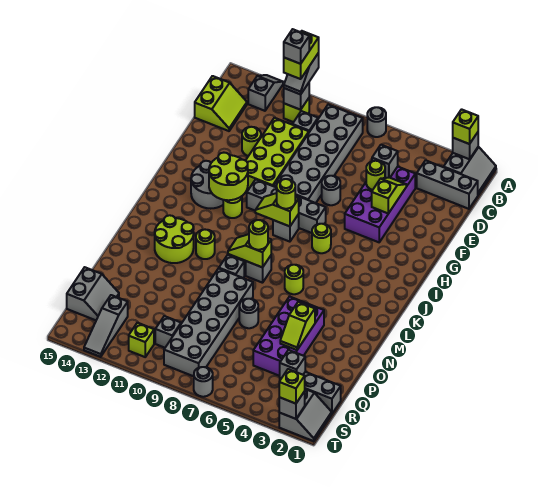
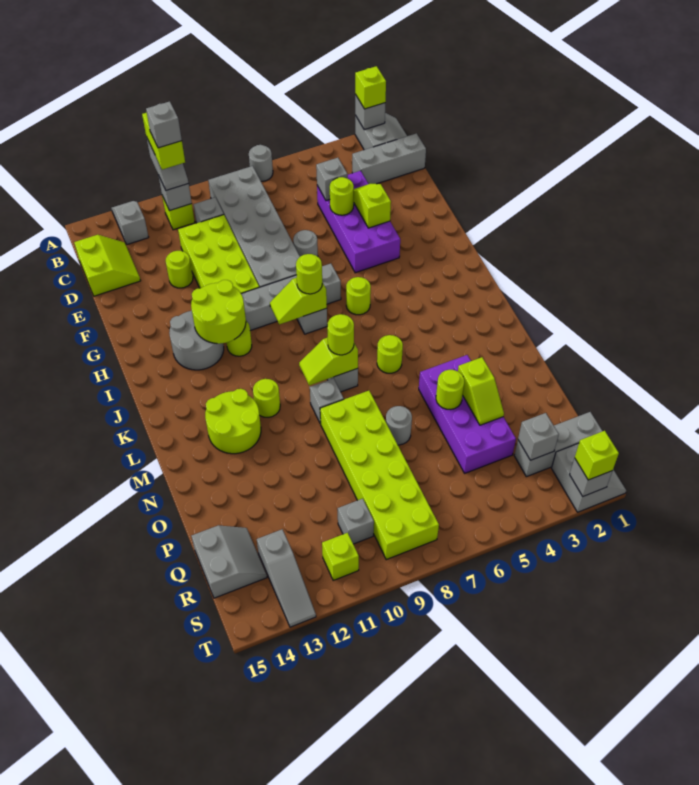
grey brick N8:S9 level 1 -> lime brick N8:S9 level 1
none -> lime round brick O5 level 2
grey round brick T7 level 1 -> none

